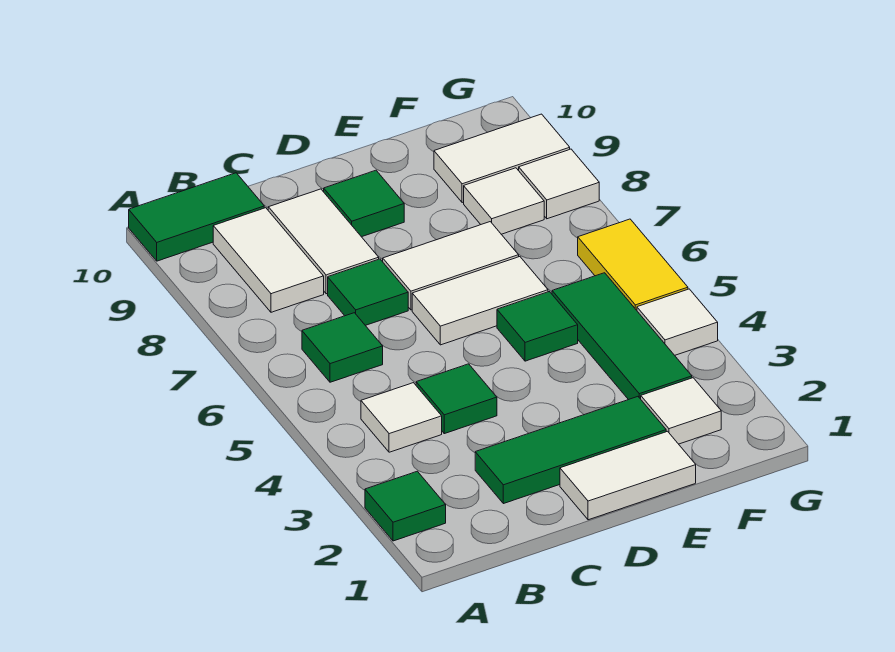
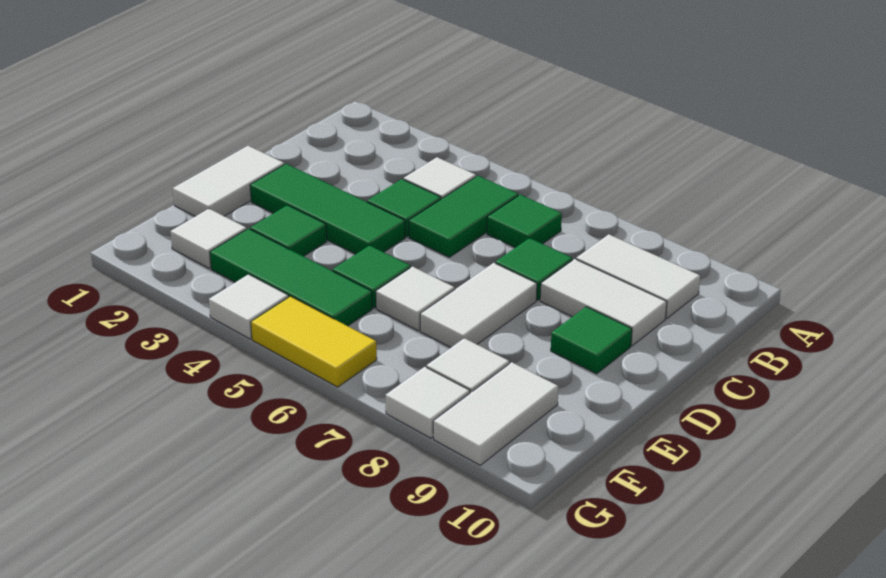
green tile A2 level 1 -> green tile E3 level 1
green tile A10:B10 level 1 -> green tile B5:C5 level 1
green tile C2:E2 level 1 -> green tile D2:D4 level 1
white tile D6:E6 level 1 -> white tile E6 level 1

